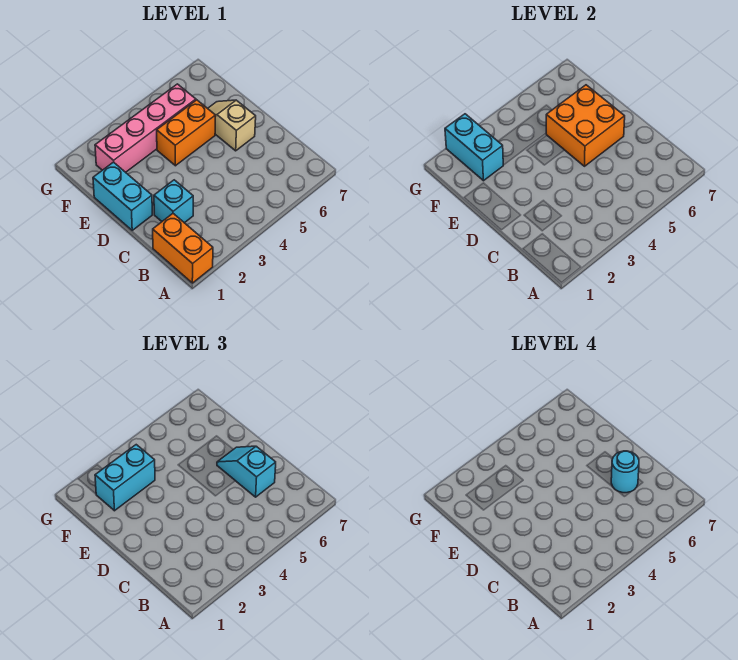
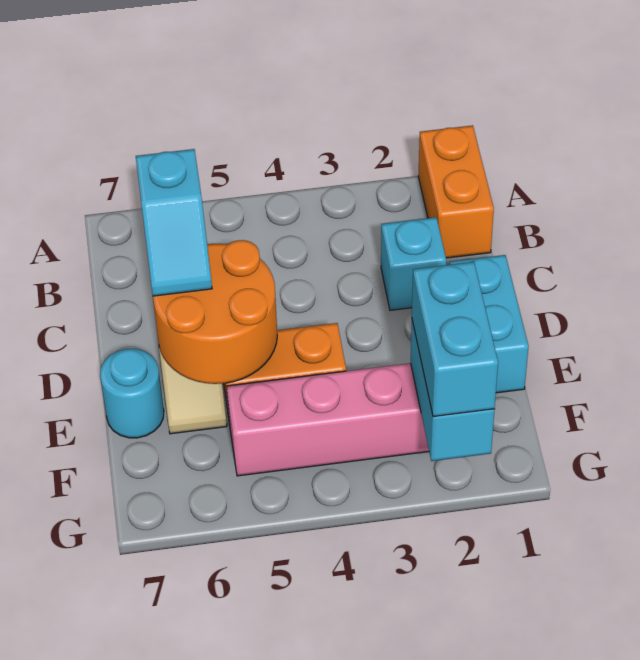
cyan round brick C6 level 4 -> cyan round brick E7 level 1
orange brick D5:E6 level 2 -> orange round brick D5:E6 level 2
cyan brick F2:F3 level 3 -> cyan brick F2:G2 level 3

